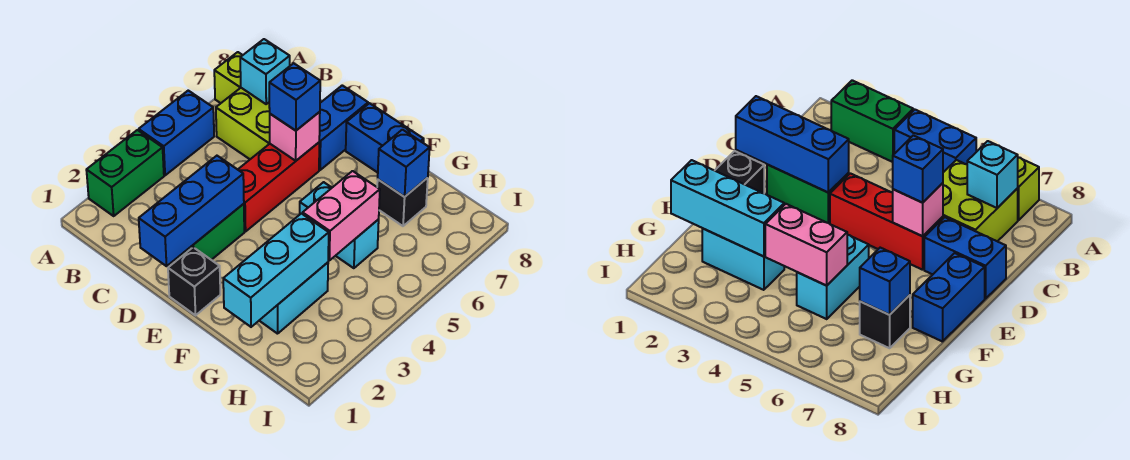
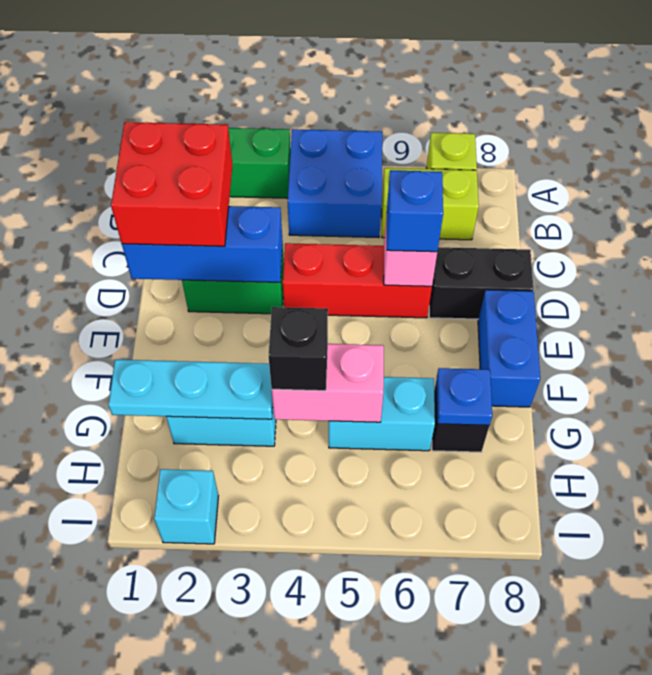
blue brick A4:A5 level 1 -> blue brick A4:B5 level 1
lime brick B6:C7 level 1 -> lime brick B6:B7 level 1
cyan brick B7 level 2 -> cyan brick I2 level 1
none -> red brick C1:D2 level 3
blue brick D7:D8 level 1 -> black brick D7:D8 level 1
black brick E1 level 1 -> black brick G4 level 3
cyan brick F5:G5 level 1 -> cyan brick G5:G6 level 1
cyan brick G1:G3 level 2 -> cyan plate G1:G3 level 2
blue brick G7 level 2 -> blue plate G7 level 2

